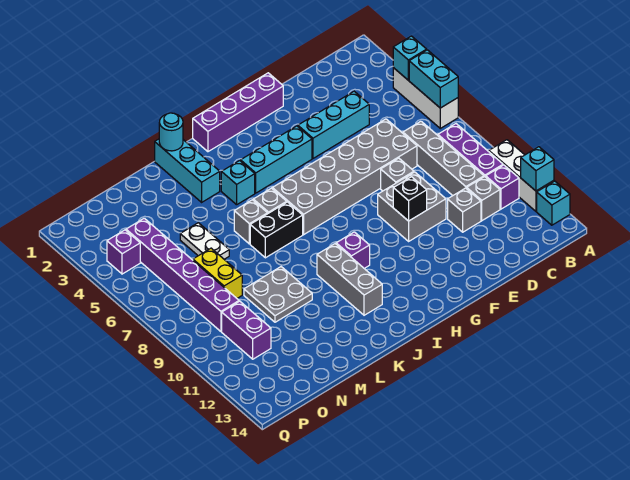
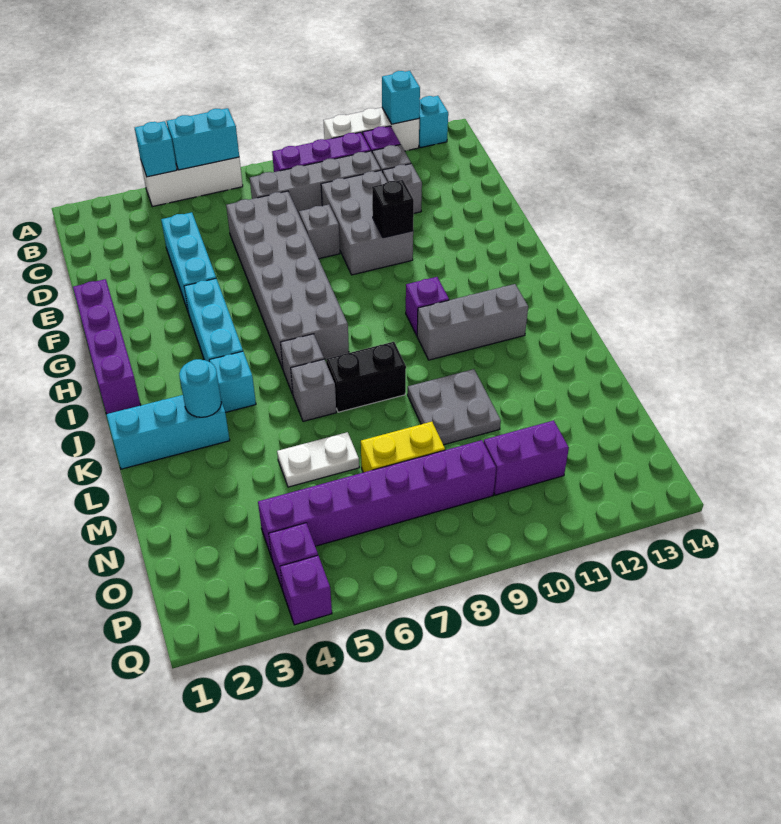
grey brick E9:F10 level 1 -> grey brick D9:F10 level 1
black brick J7:K7 level 1 -> black brick K7:K8 level 1
cyan round brick K1 level 2 -> cyan round brick K3 level 2
none -> purple brick Q4 level 1

